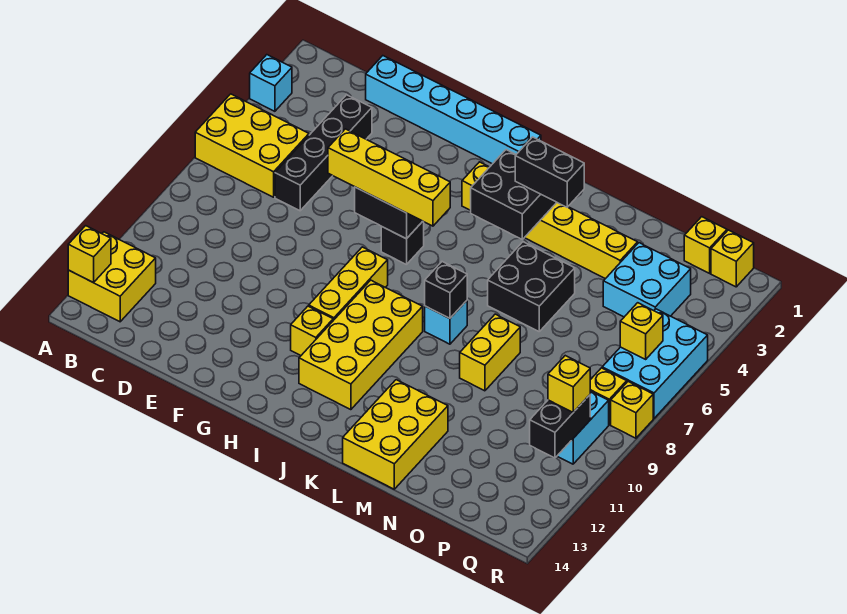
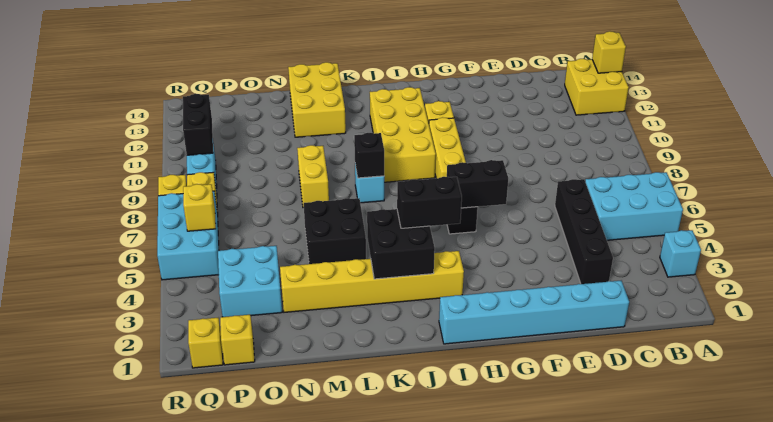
yellow brick A5:C6 level 1 -> cyan brick A5:C6 level 1
yellow brick F6:I6 level 3 -> none
black brick K3:L3 level 3 -> black brick I4:J4 level 3
yellow brick Q10 level 3 -> none

